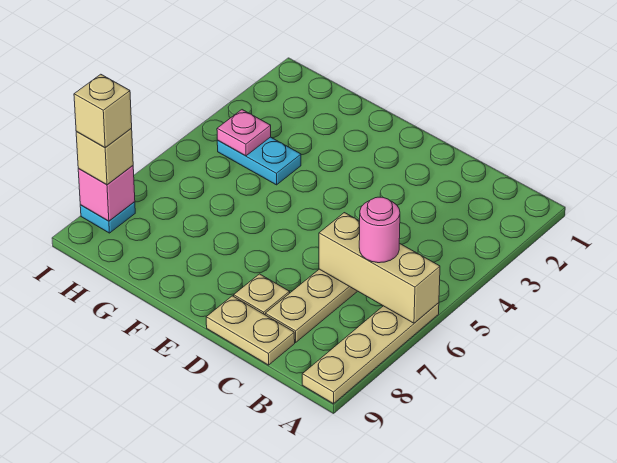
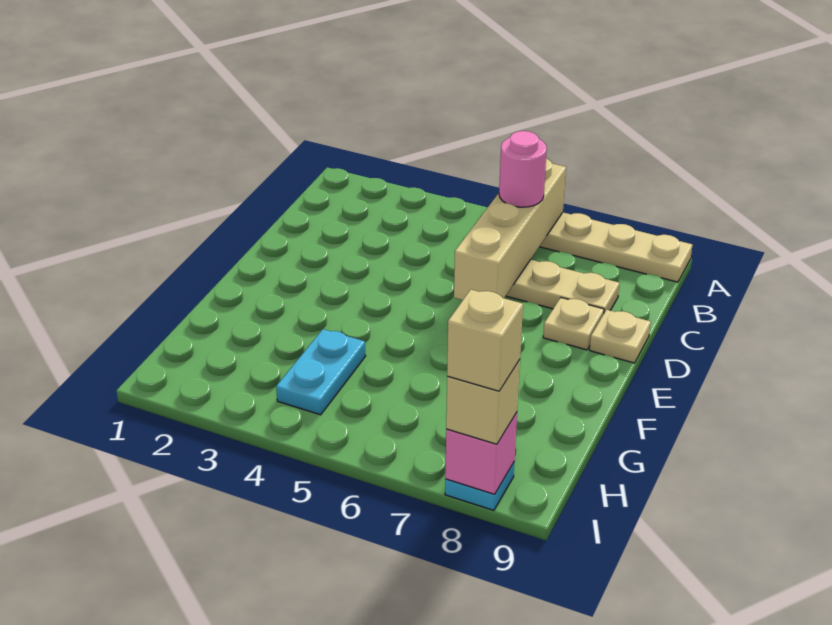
tan brick A6:C6 level 2 -> tan brick A6:D6 level 2
tan plate C9:D9 level 1 -> tan plate D9 level 1
pink plate H4 level 2 -> none

